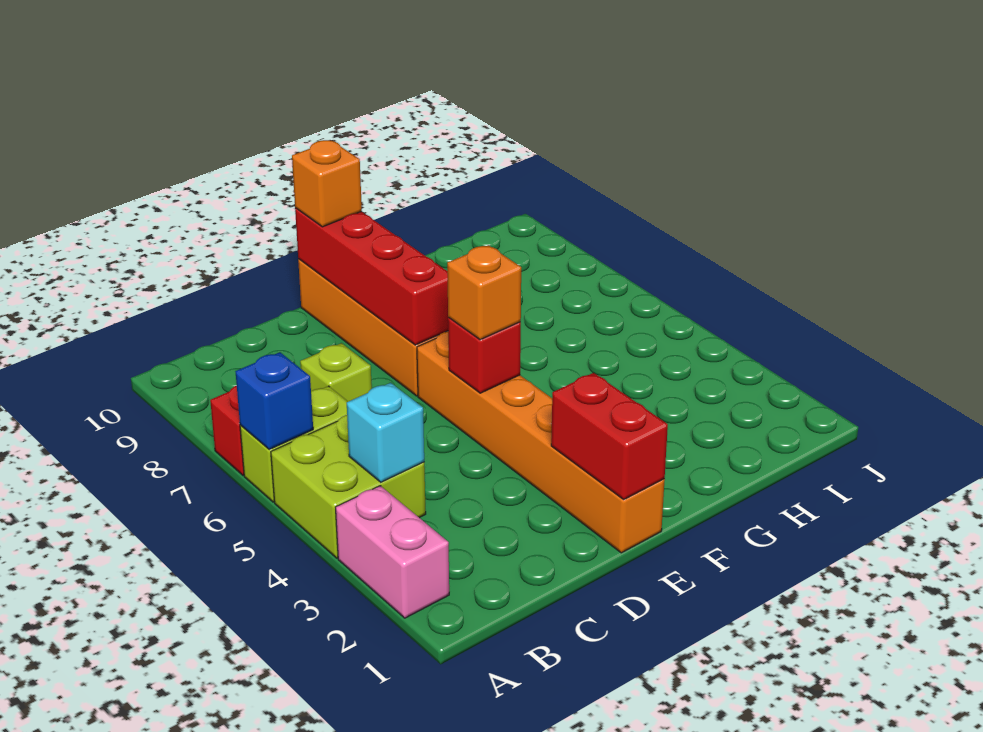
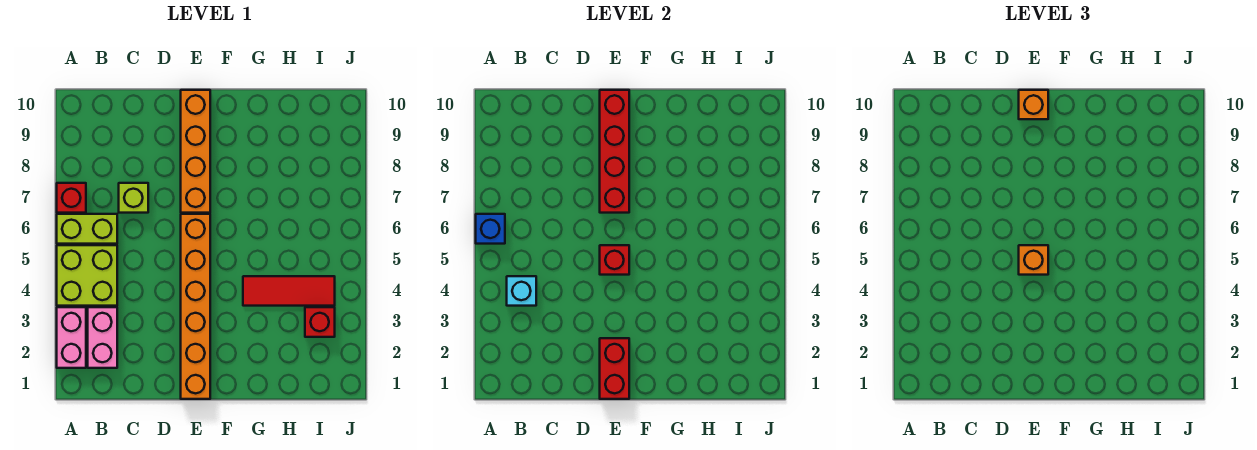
none -> pink brick B2:B3 level 1
none -> red tile G4:I4 level 1
none -> red brick I3 level 1

